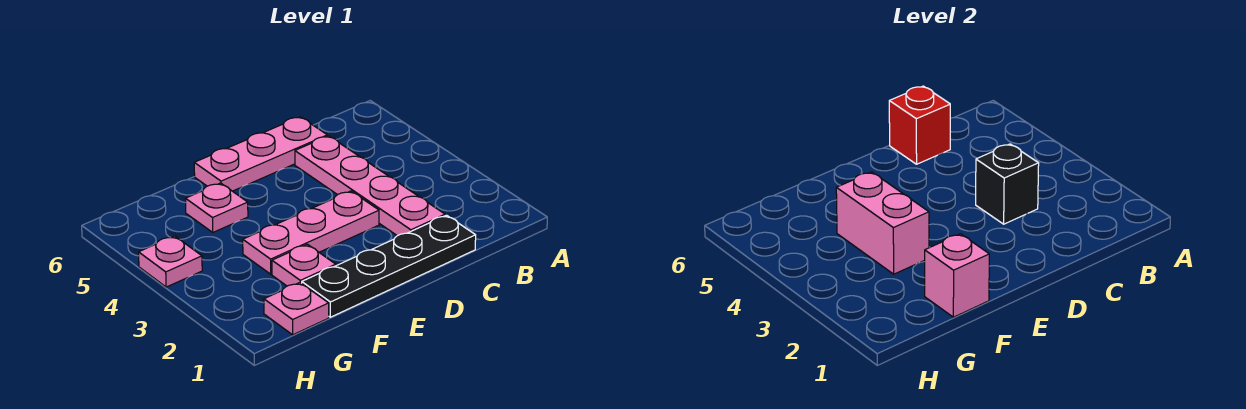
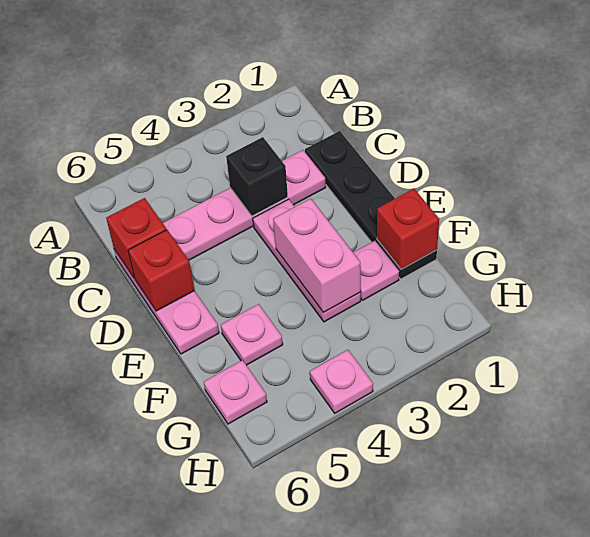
none -> red brick D6 level 2
pink brick F1 level 2 -> red brick F1 level 2
pink brick F3:F4 level 2 -> pink brick E3:F3 level 2
pink plate G1 level 1 -> pink plate G6 level 1

